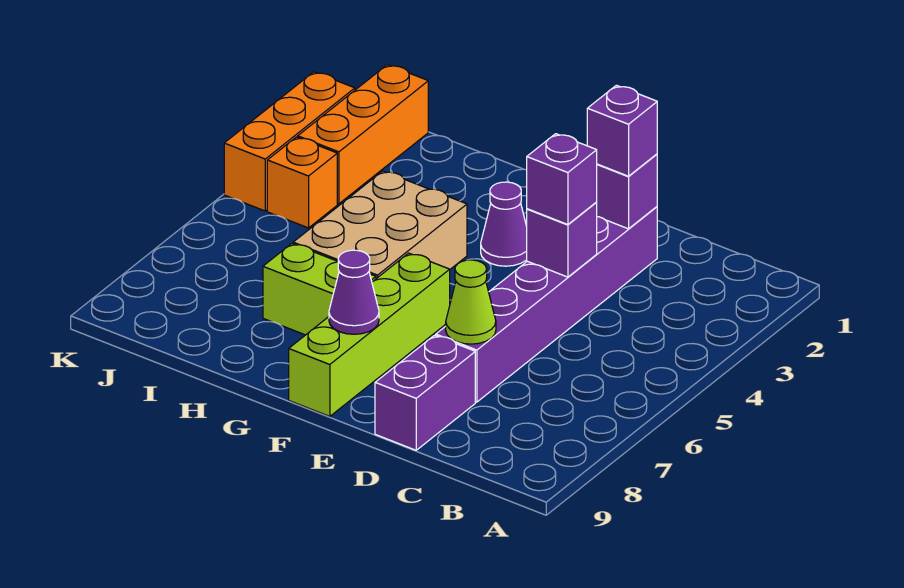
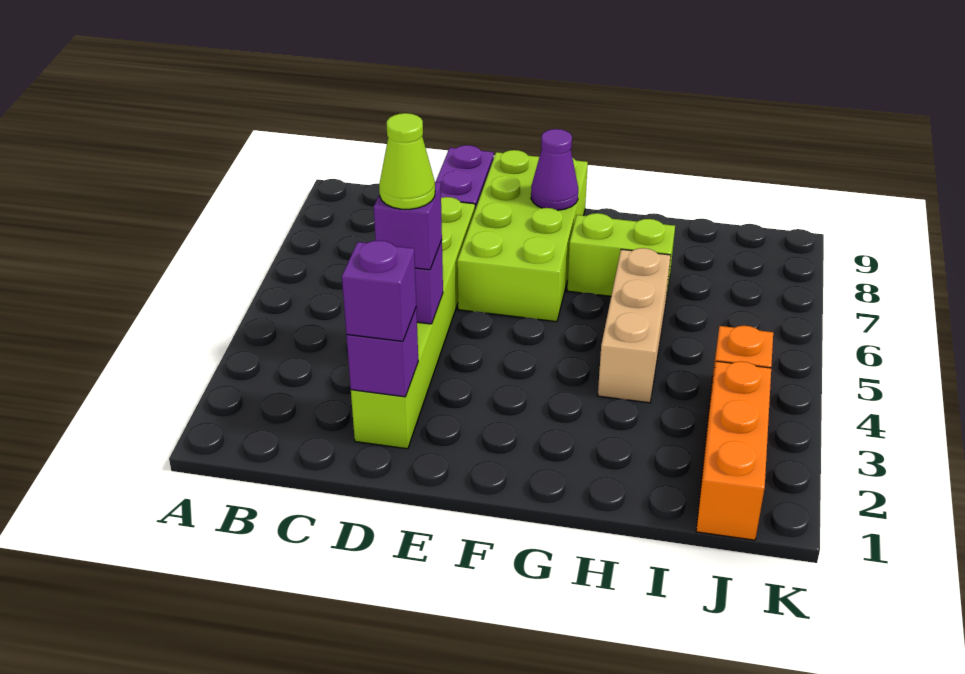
purple brick D2:D7 level 1 -> lime brick D2:D7 level 1
lime cone D7 level 2 -> lime cone D4 level 4
purple cone F3 level 1 -> none
lime brick F6:F9 level 1 -> lime brick E6:F9 level 1
tan brick G4:H6 level 1 -> tan brick H4:H6 level 1
orange brick K2:K4 level 1 -> none

